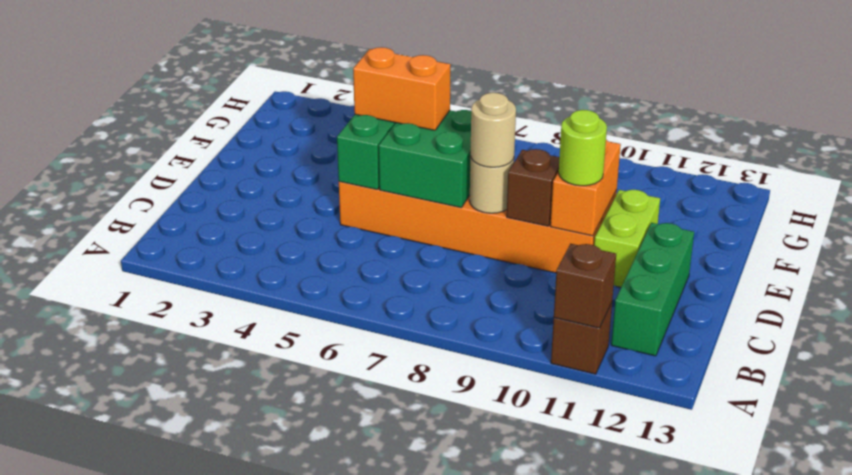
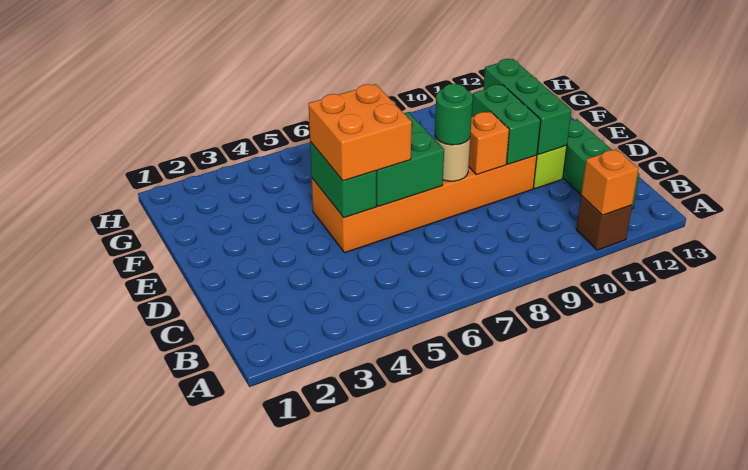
brown brick A11 level 2 -> orange brick A11 level 2
tan round brick D8 level 3 -> green round brick D8 level 3
brown brick D9 level 2 -> orange brick D9 level 2
orange brick D10:E10 level 2 -> green brick D10:E10 level 2
lime round brick D10 level 3 -> none
none -> green brick D11:F11 level 2
orange brick E5:E6 level 3 -> orange brick D5:E6 level 3

